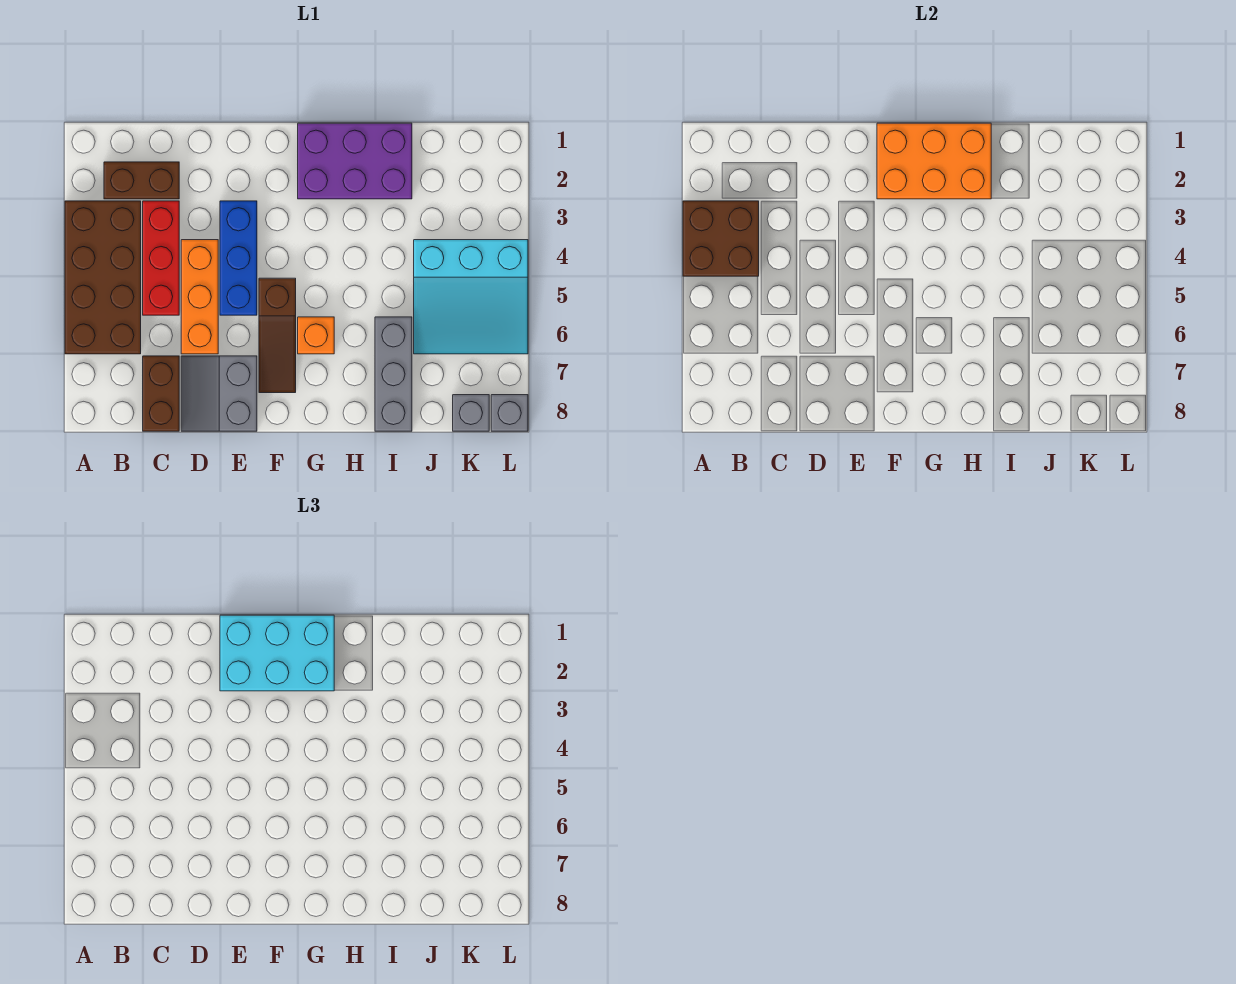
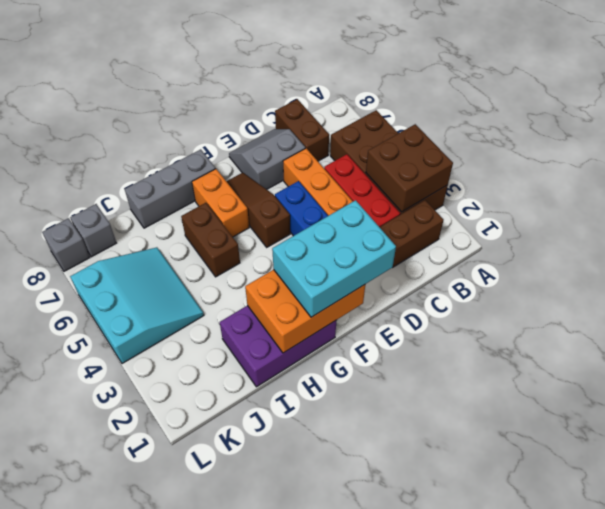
grey slope D7:E8 level 1 top E -> grey slope D7:E8 level 1 top 7
orange brick G6 level 1 -> orange brick G6:G7 level 1
none -> brown brick H5:H6 level 1
grey brick I6:I8 level 1 -> grey brick G8:I8 level 1
cyan slope J4:L6 level 1 top 4 -> cyan slope J4:L6 level 1 top L

